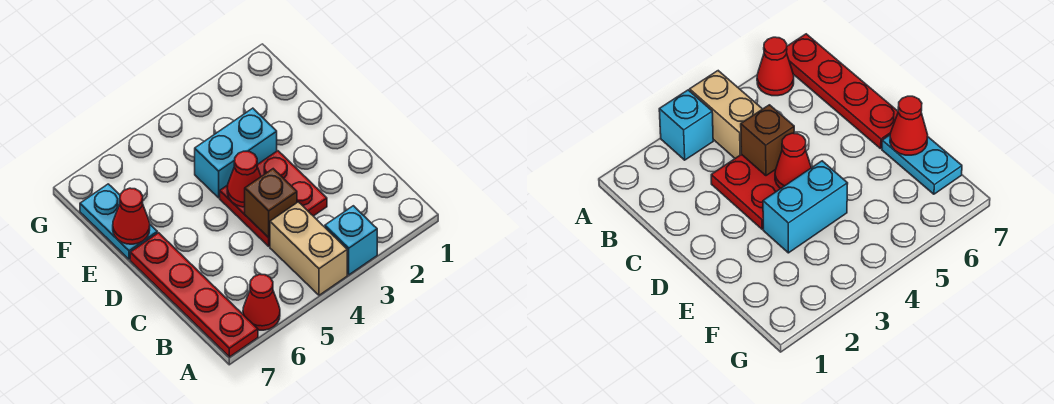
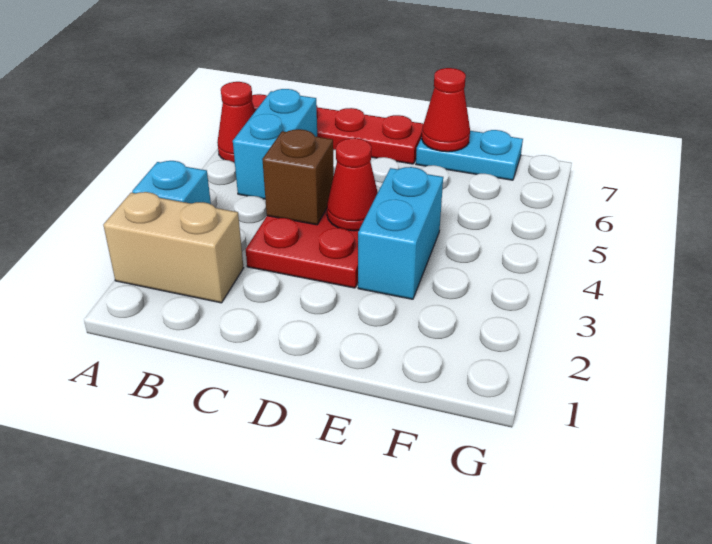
tan brick A4:B4 level 1 -> tan brick A2:B2 level 1
none -> cyan brick B5:B6 level 1

